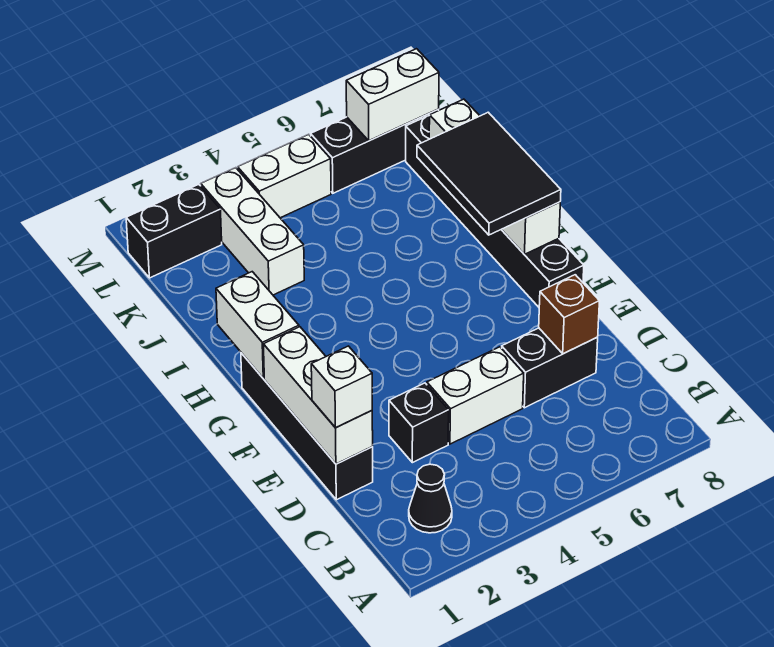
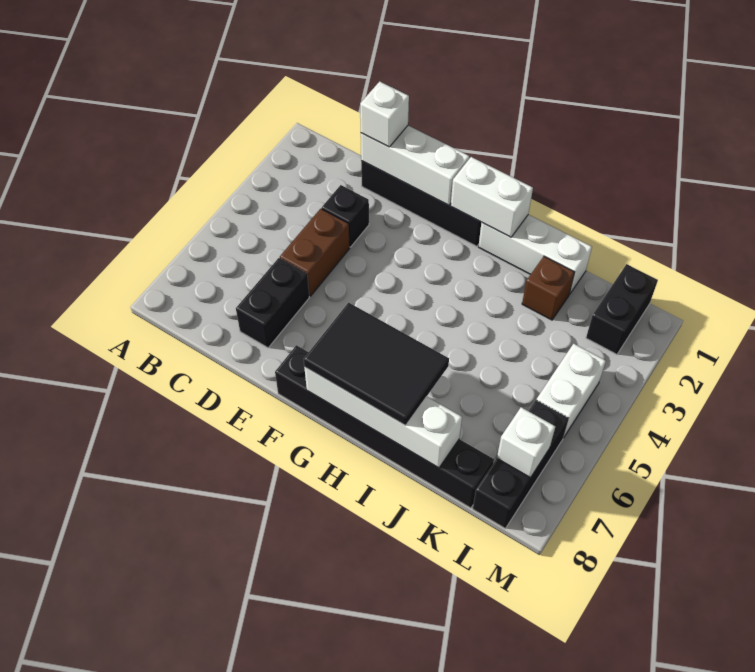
black cone B2 level 1 -> none
white brick D4:D5 level 1 -> brown brick D4:D5 level 1
brown brick D7 level 2 -> brown brick J2 level 1
white brick J3:L3 level 1 -> white brick H1:J1 level 1
white brick L7:L8 level 2 -> white brick L7 level 2

